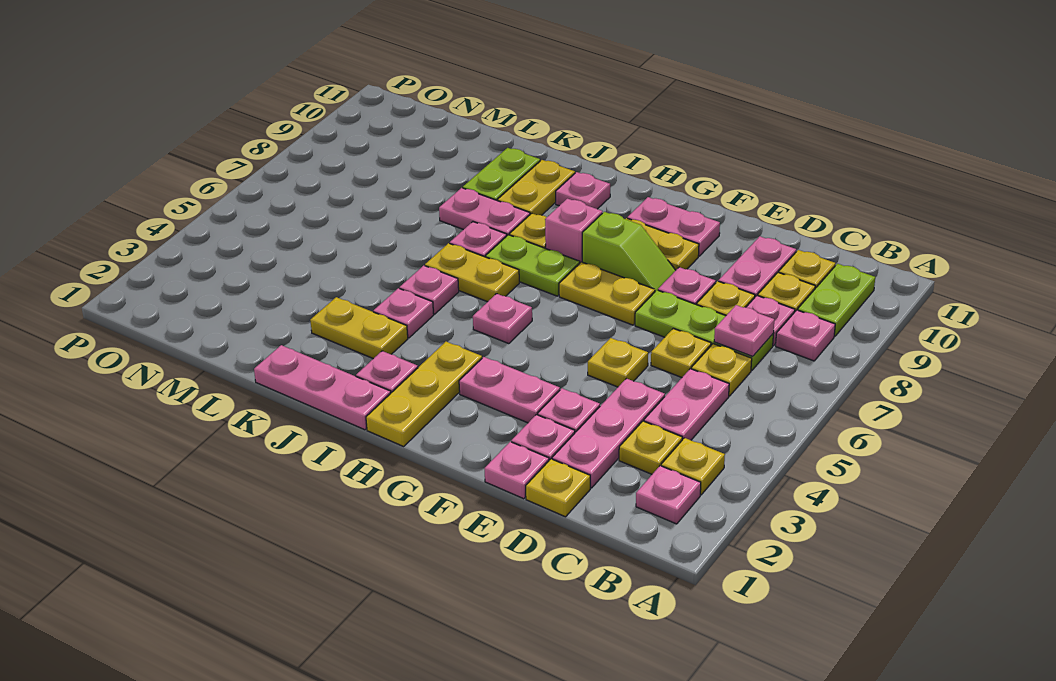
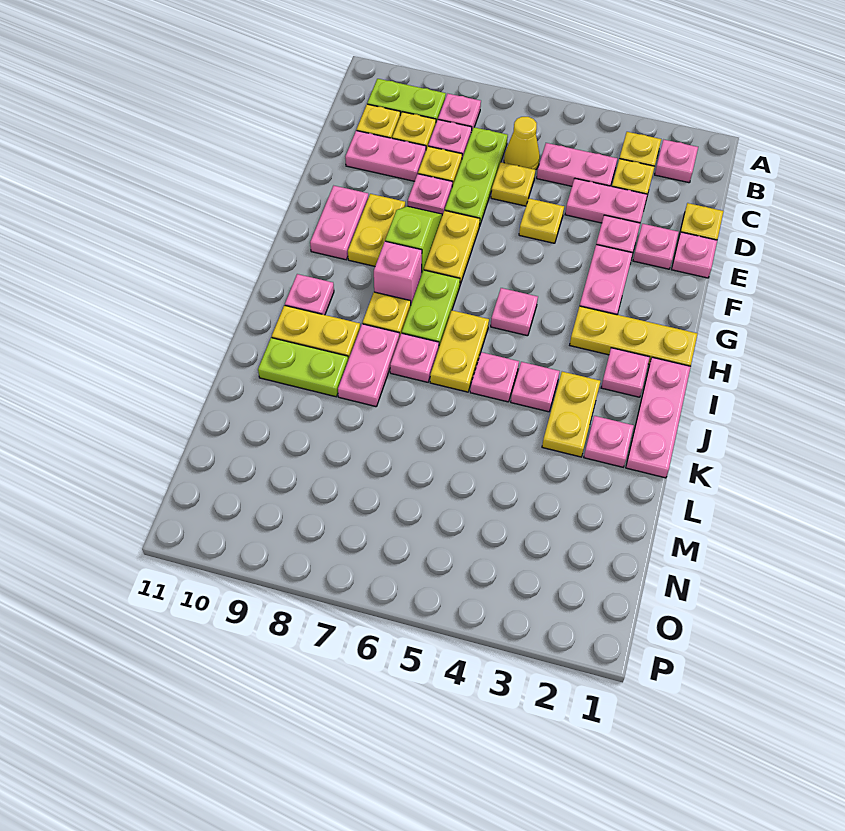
yellow plate C6 level 1 -> yellow cone C6 level 1
pink plate C7 level 2 -> pink plate K2 level 1
pink plate D2:D4 level 1 -> pink plate D3:D4 level 1

